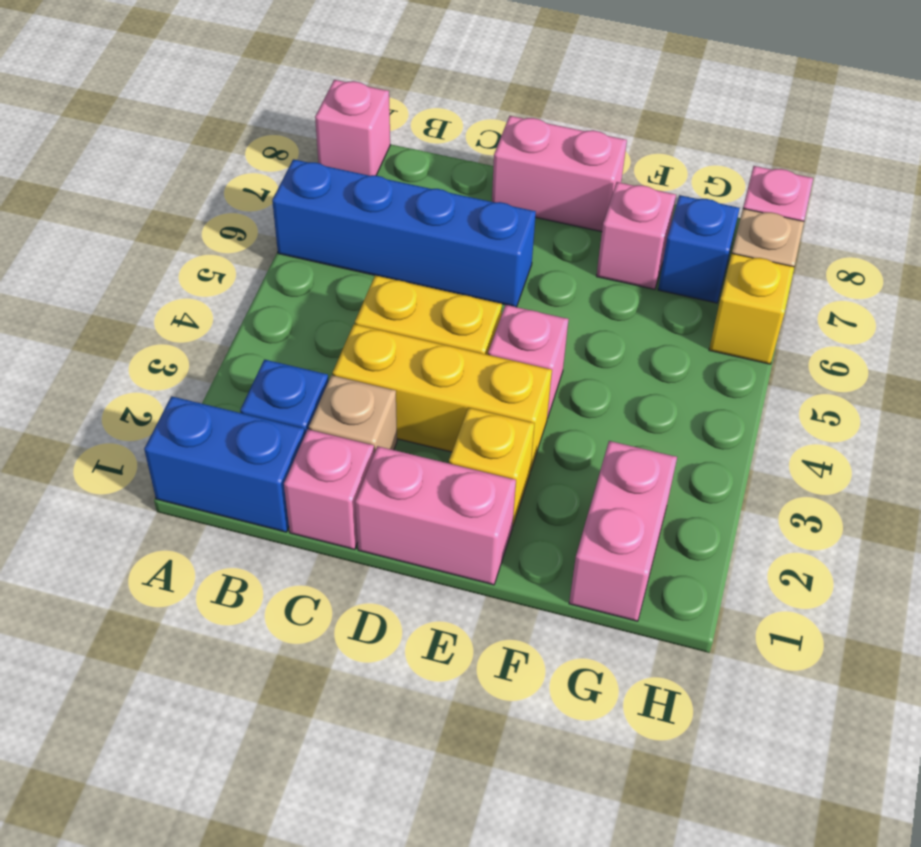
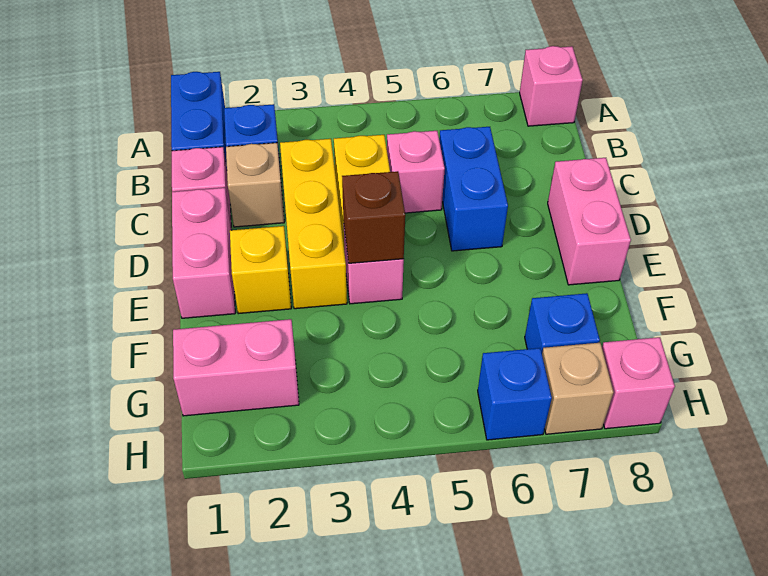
blue brick A6:D6 level 1 -> blue brick C6:D6 level 1
none -> brown brick E4 level 2
pink brick F7 level 1 -> pink brick C5 level 1
yellow brick H6 level 1 -> blue brick H6 level 1

